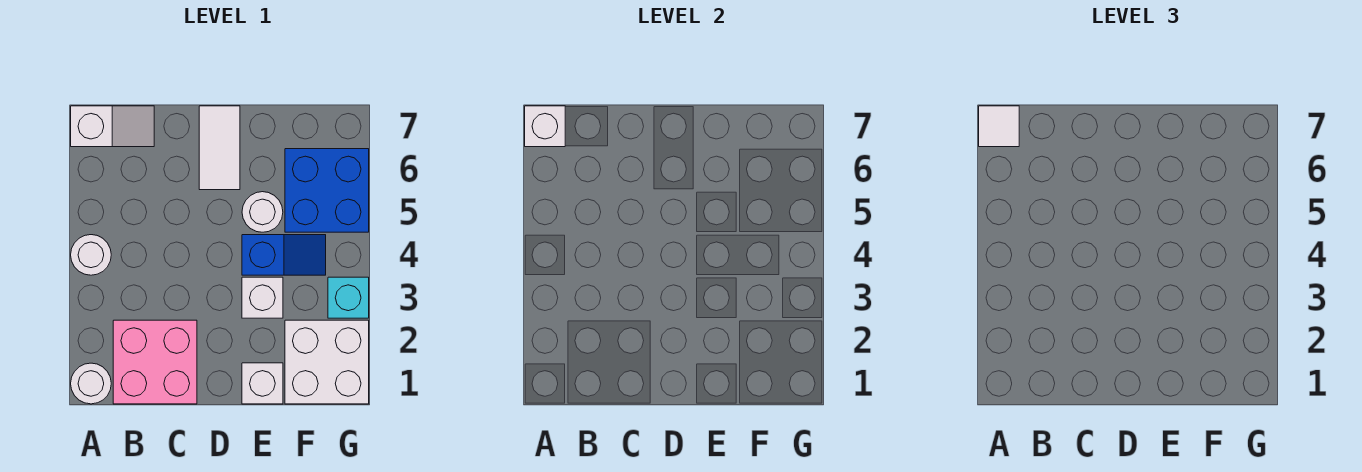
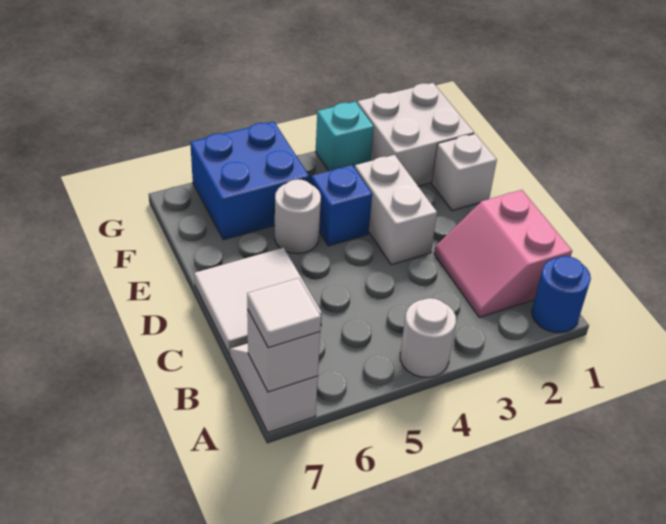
white round brick A1 level 1 -> blue round brick A1 level 1
pink brick B1:C2 level 1 -> pink slope B1:C2 level 1 top 1
white tile D6:D7 level 1 -> white tile C6:D7 level 1
white brick E3 level 1 -> white brick D3:E3 level 1

